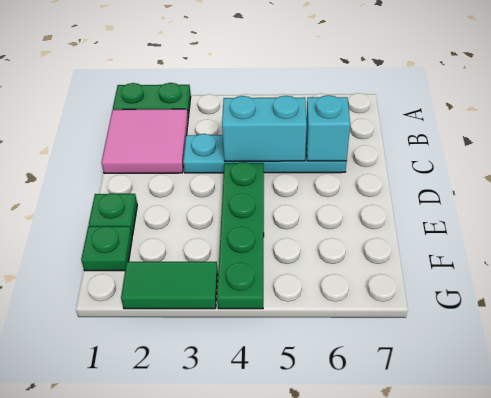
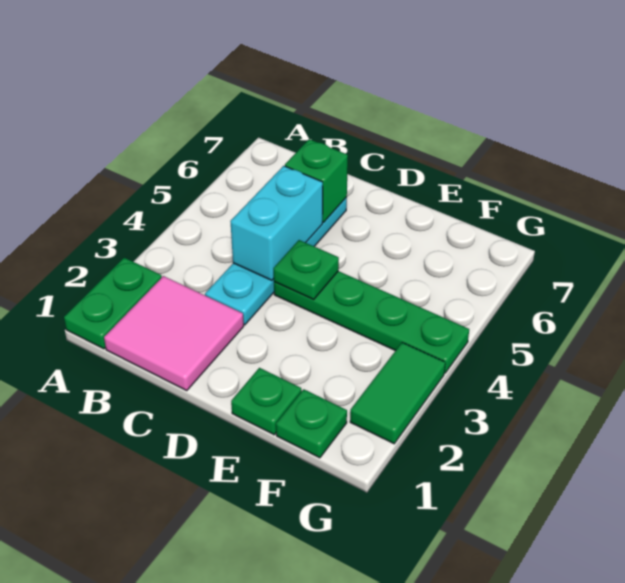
cyan brick C6 level 2 -> green brick C6 level 2
none -> green plate D4 level 2

